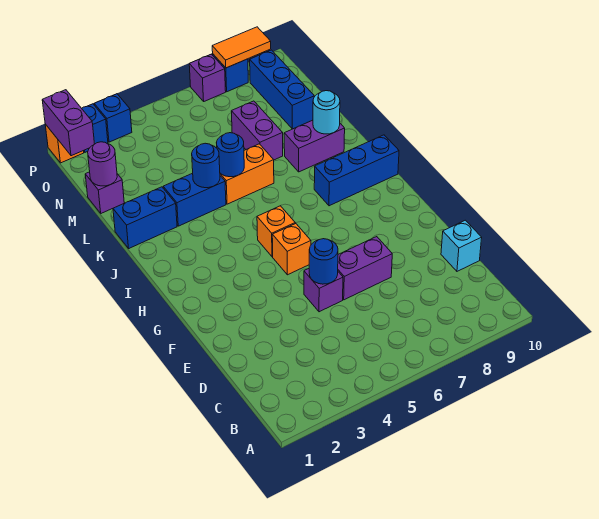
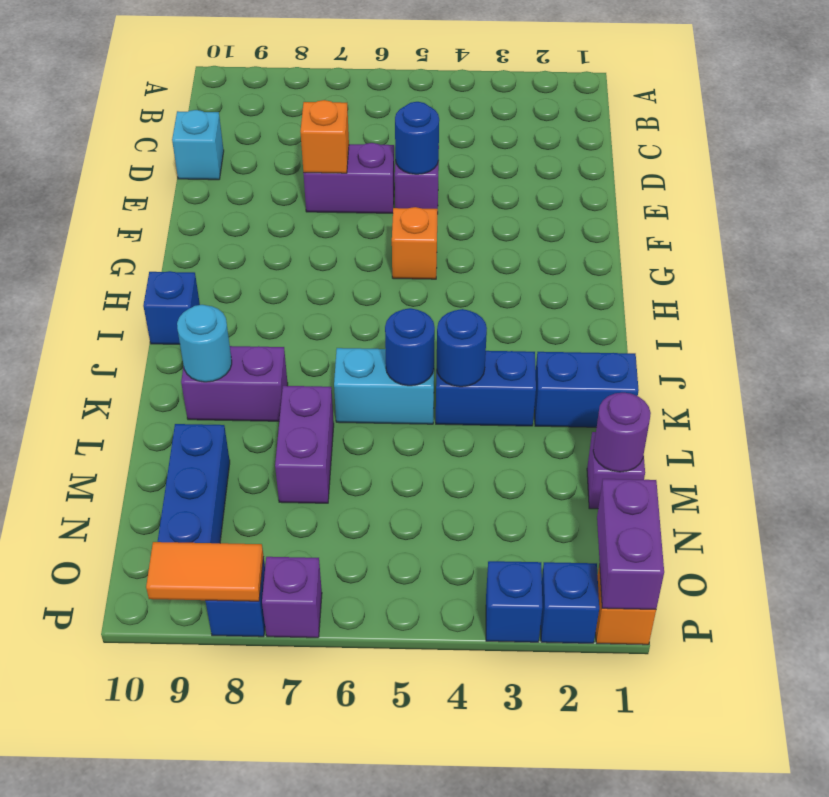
orange brick H5 level 1 -> orange brick E7 level 2
blue brick I8:I10 level 1 -> blue brick I10 level 1
orange brick K5:K6 level 1 -> cyan brick K5:K6 level 1

